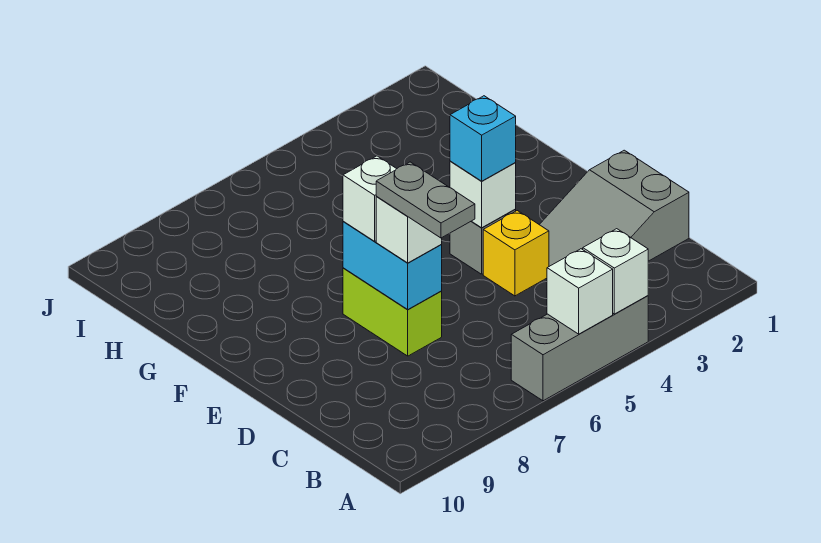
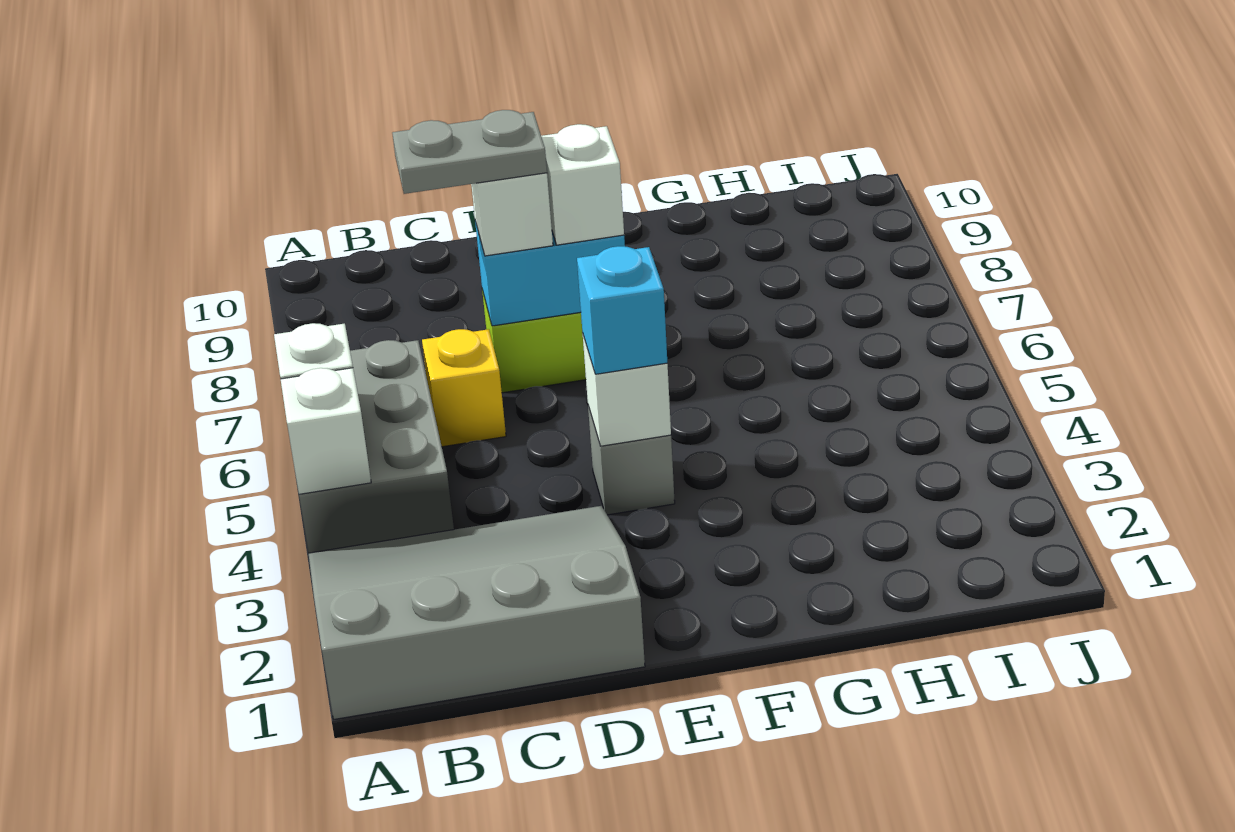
grey brick A4:A6 level 1 -> grey brick A4:B6 level 1
grey slope C1:D3 level 1 top 1 -> grey slope A1:D3 level 1 top 1
yellow brick D4 level 1 -> yellow brick C6 level 1

